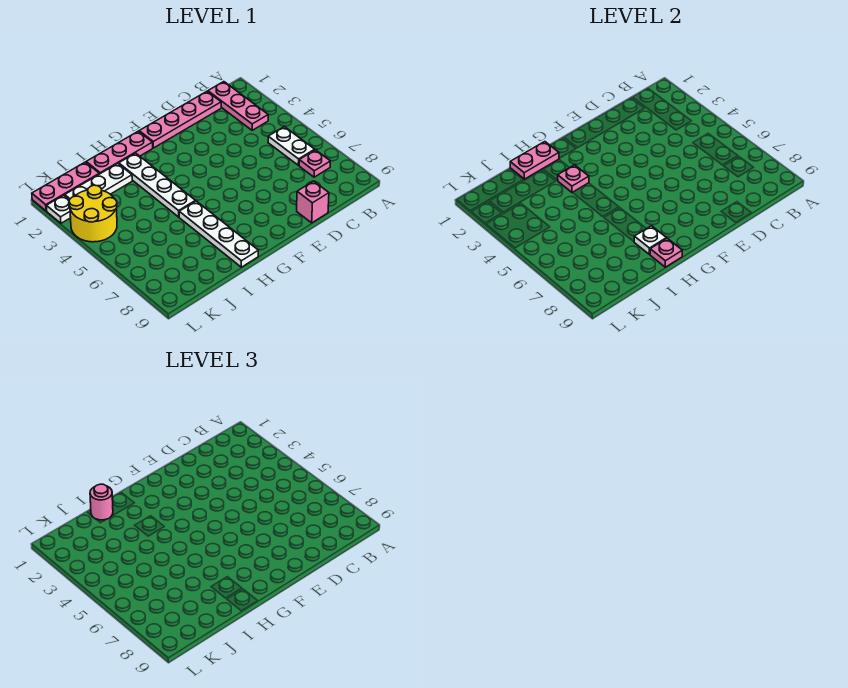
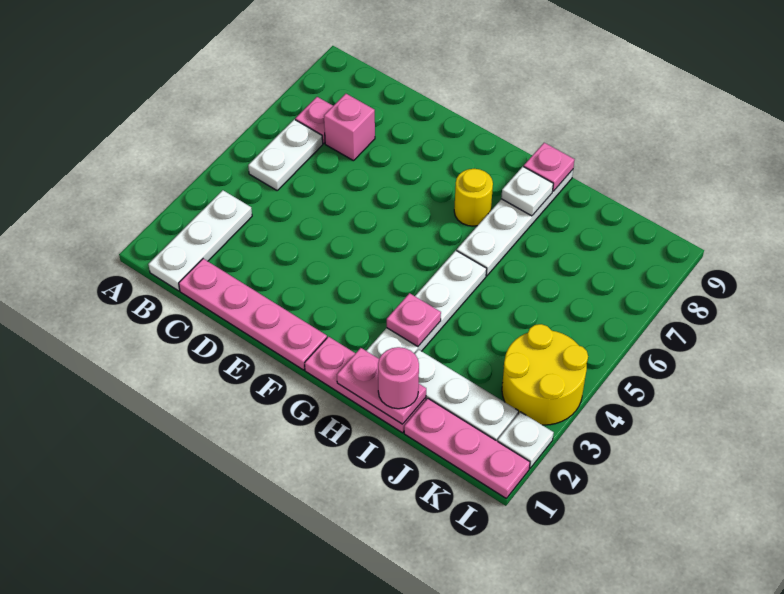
pink plate B1:B3 level 1 -> white plate B1:B3 level 1
pink brick D9 level 1 -> pink brick C7 level 1
none -> yellow round brick G7 level 1

